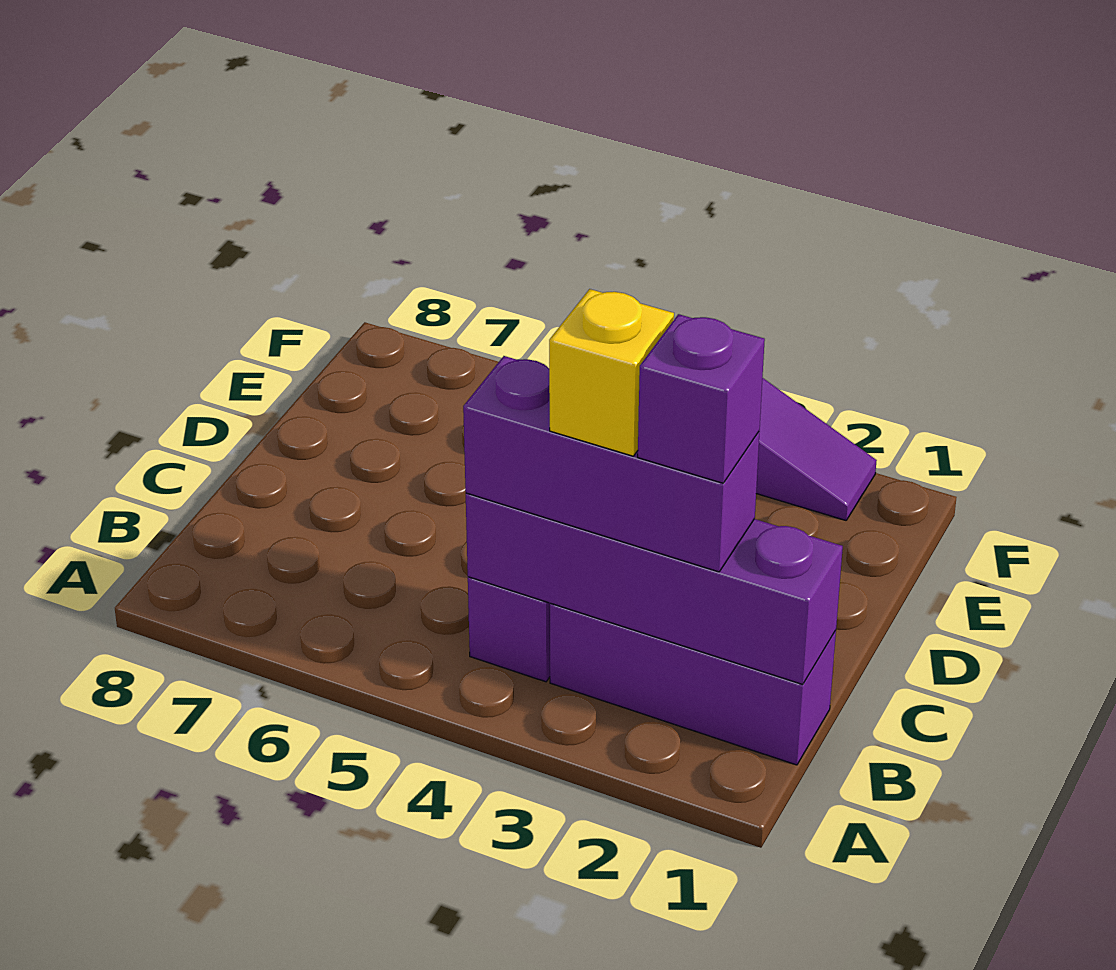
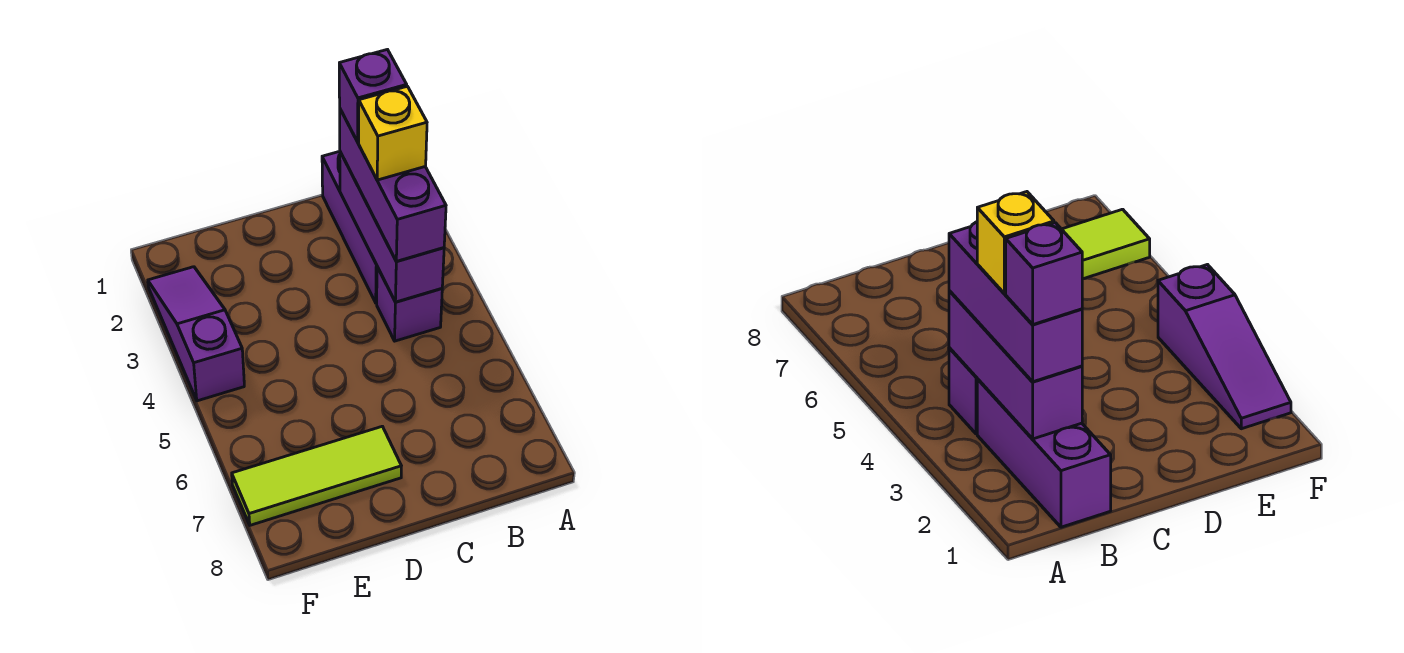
purple brick B1:B4 level 2 -> purple brick B2:B4 level 2
none -> lime tile D7:F7 level 1

